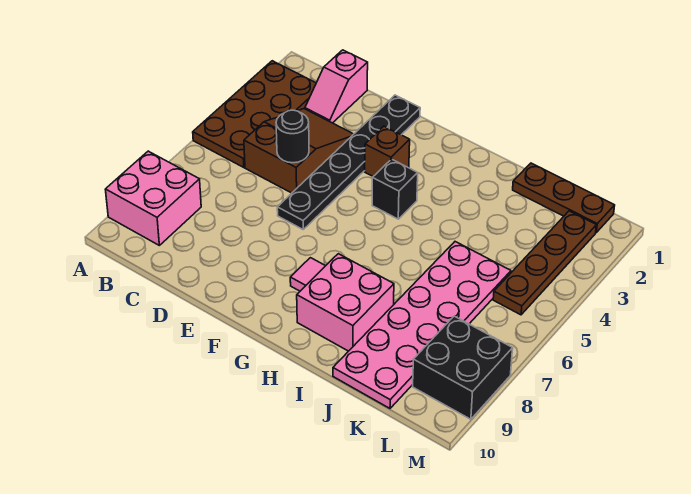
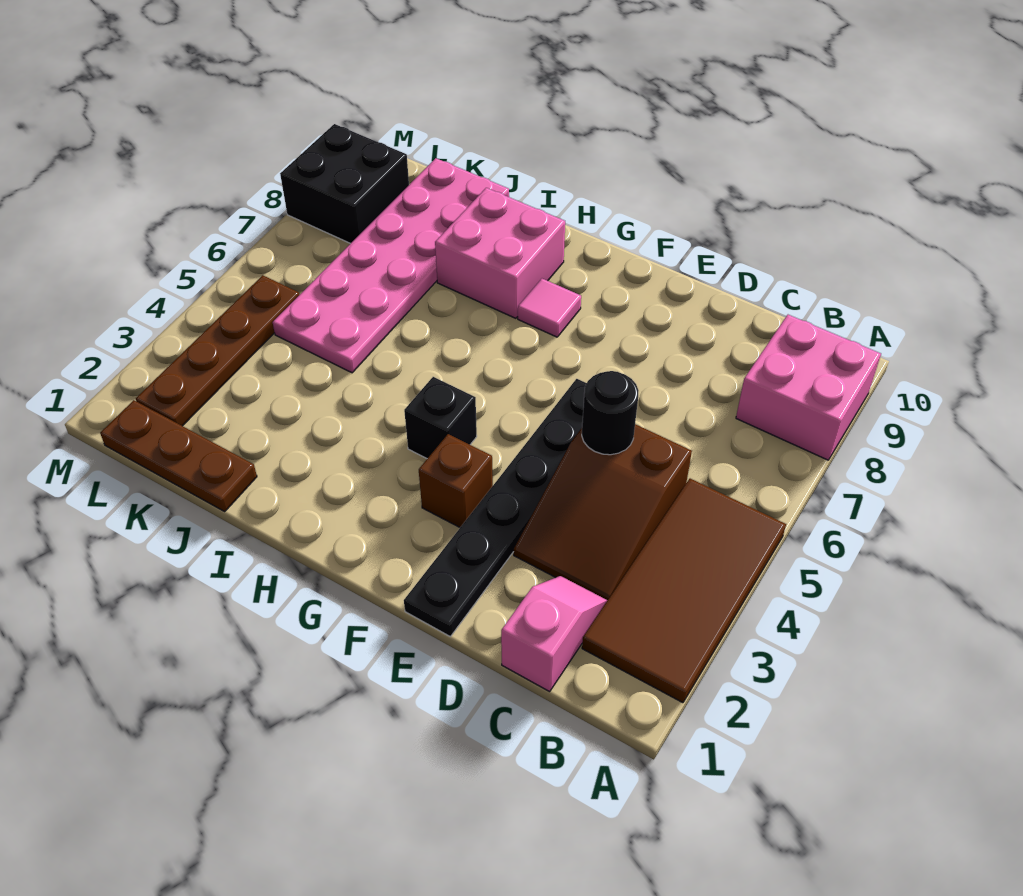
brown plate A2:B5 level 1 -> brown tile A2:B5 level 1

